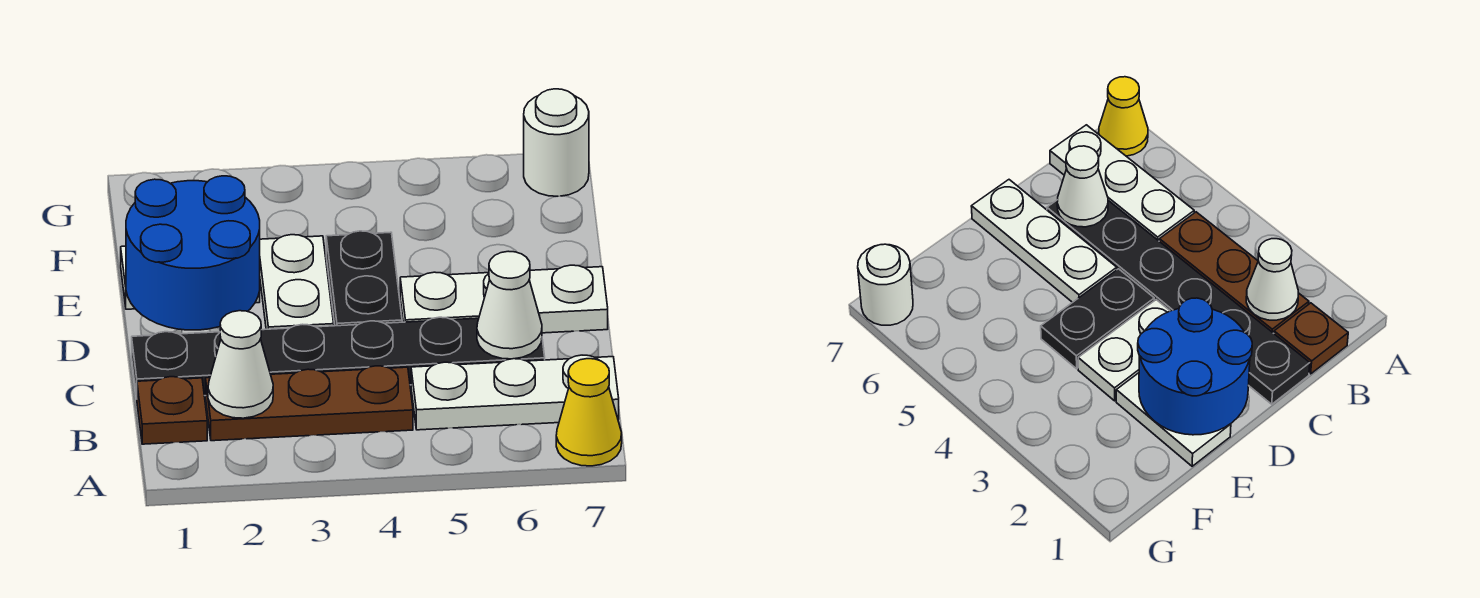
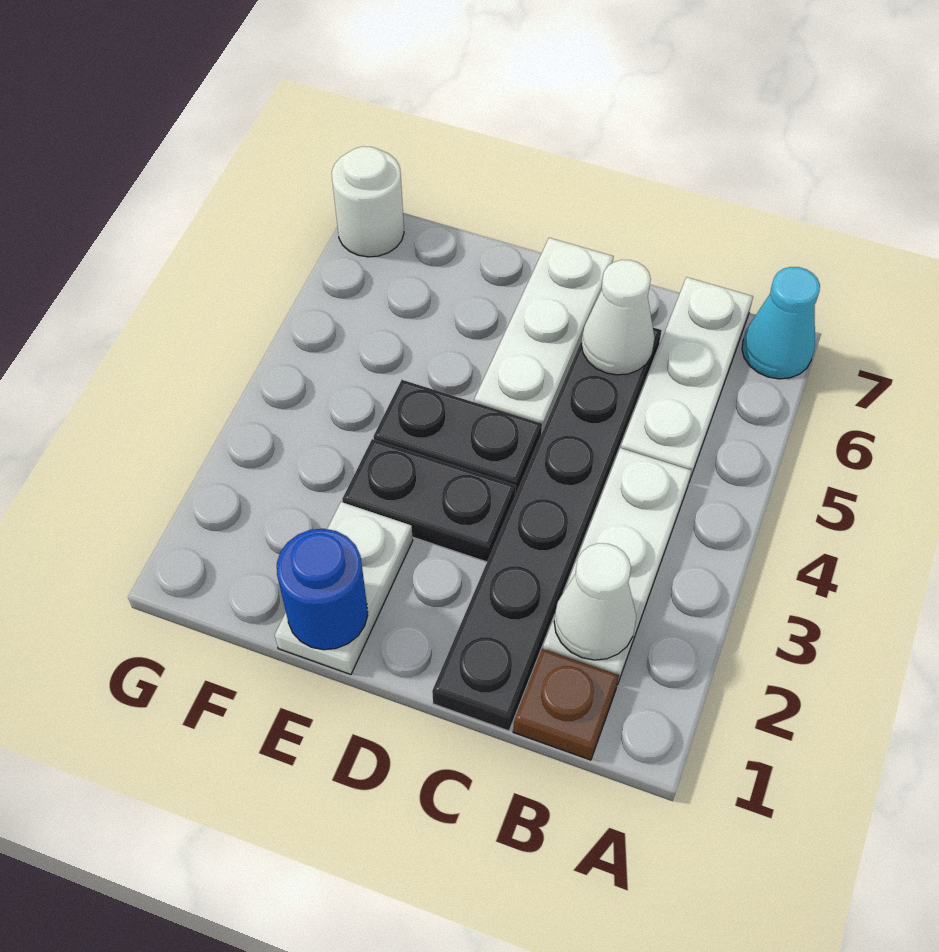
yellow cone A7 level 1 -> cyan cone A7 level 1
brown plate B2:B4 level 1 -> white plate B2:B4 level 1
blue round brick D1:E2 level 2 -> blue round brick E1 level 2
white plate D3:E3 level 1 -> black plate D3:E3 level 1

